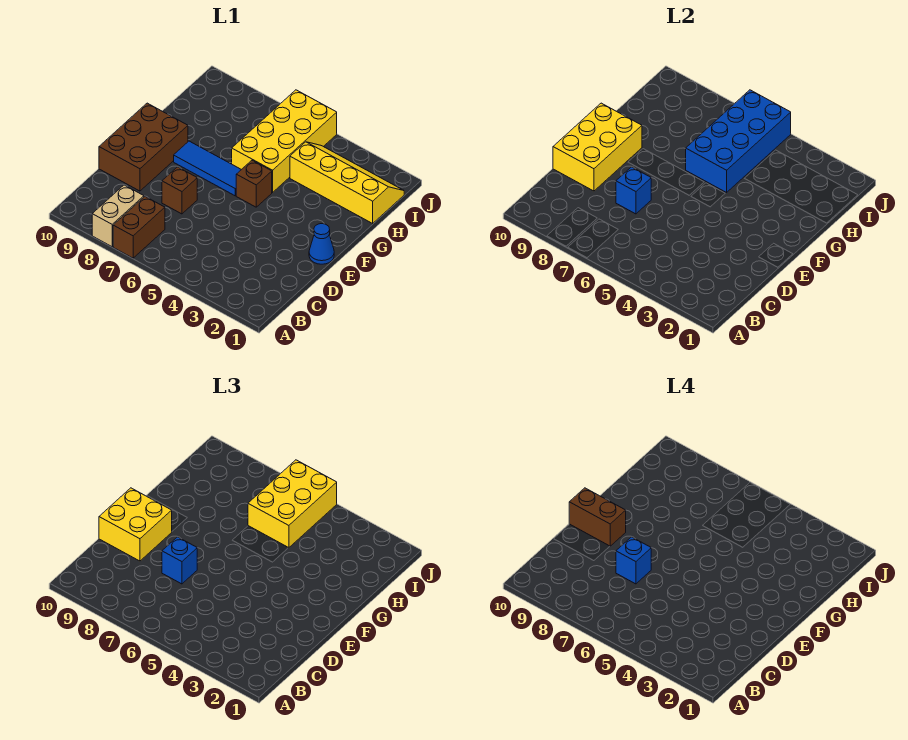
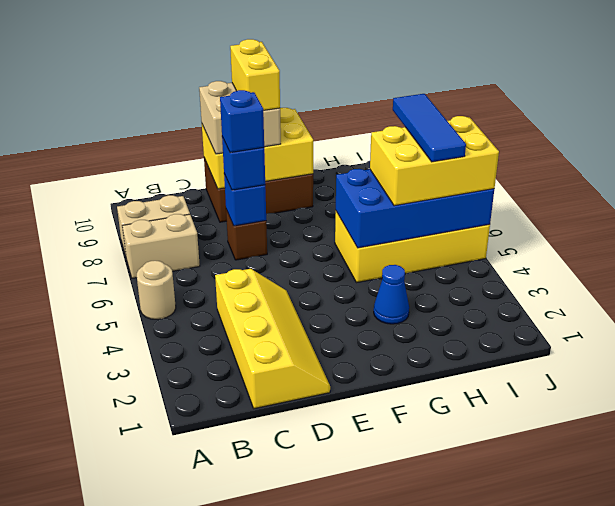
none -> tan round brick A5 level 1
brown brick A7:B7 level 1 -> tan brick A7:B7 level 1
yellow brick D9:E10 level 3 -> tan brick D9:E10 level 3
blue cone E1 level 1 -> blue cone G3 level 1
brown brick E9:E10 level 4 -> yellow brick E9:E10 level 4
brown brick F5 level 1 -> none
blue tile F6:F8 level 1 -> blue tile I5:I7 level 4
yellow slope H1:I4 level 1 top H -> yellow slope C1:D4 level 1 top C

